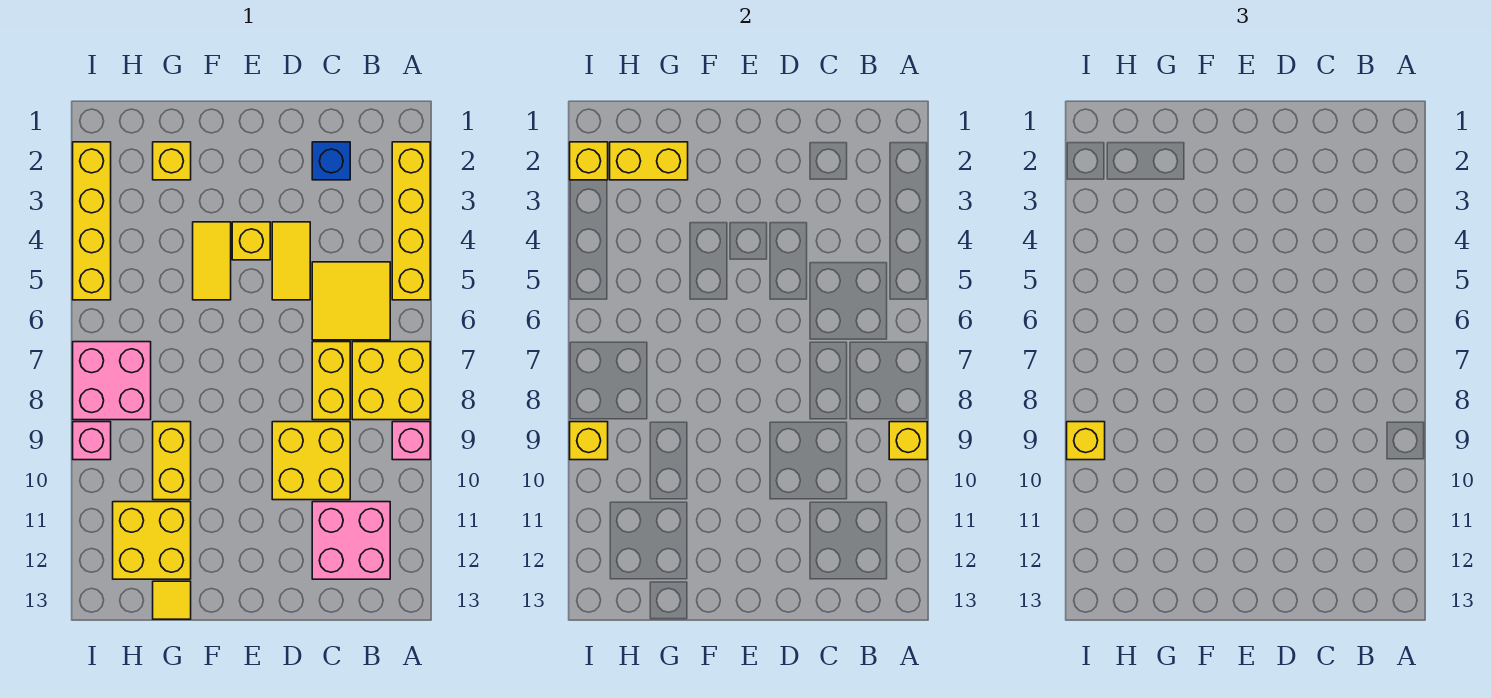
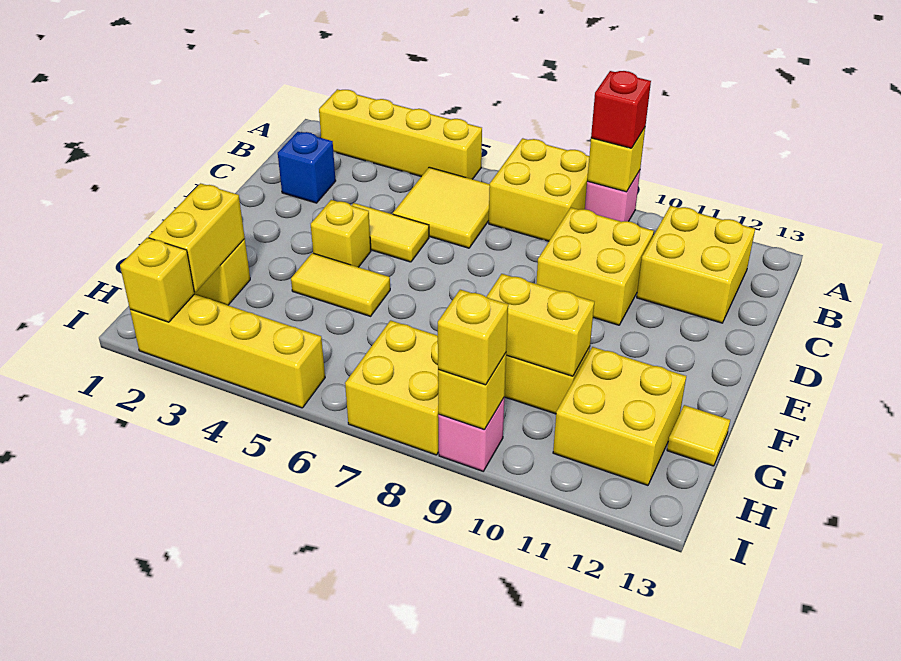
none -> red brick A9 level 3
pink brick B11:C12 level 1 -> yellow brick B11:C12 level 1
yellow brick C7:C8 level 1 -> yellow brick G9:G10 level 2
pink brick H7:I8 level 1 -> yellow brick H7:I8 level 1

